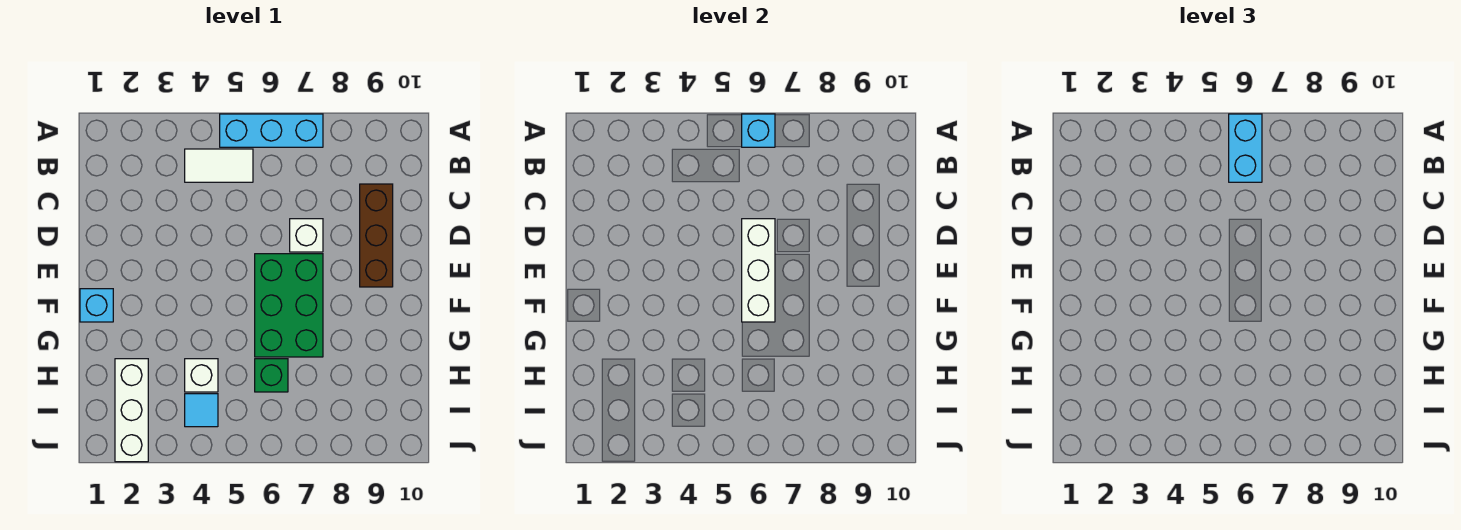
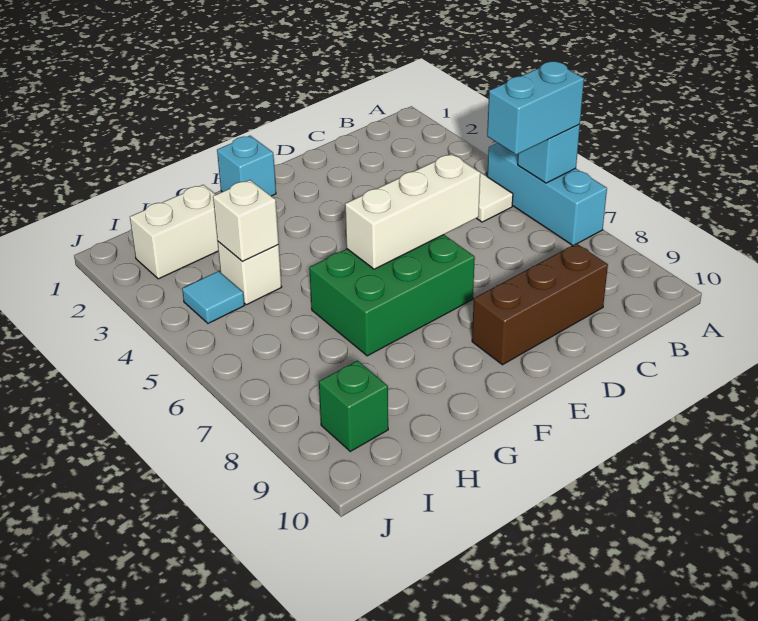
white brick D7 level 1 -> white brick H4 level 2
white brick H2:J2 level 1 -> white brick H2:I2 level 1
green brick H6 level 1 -> green brick I9 level 1

